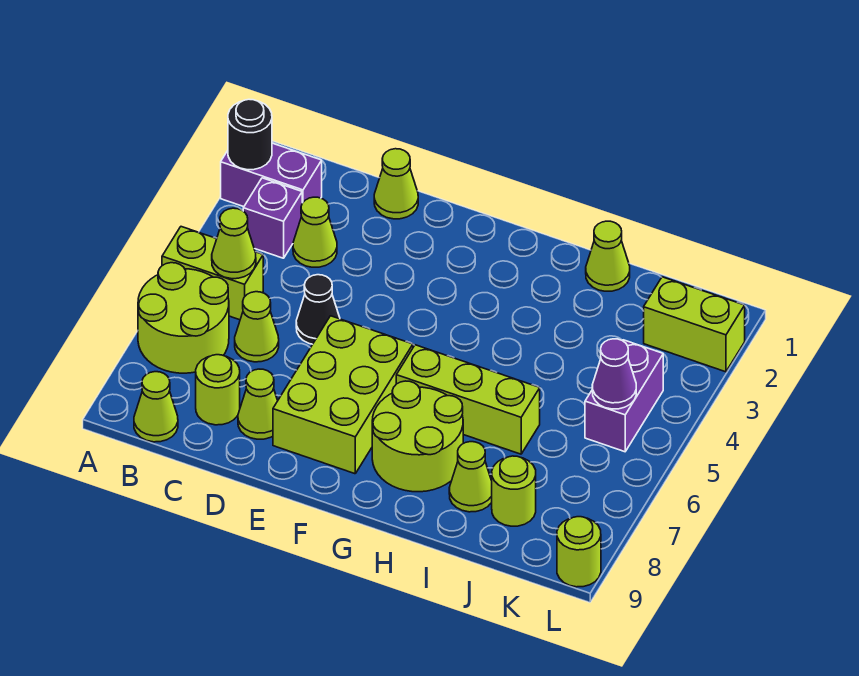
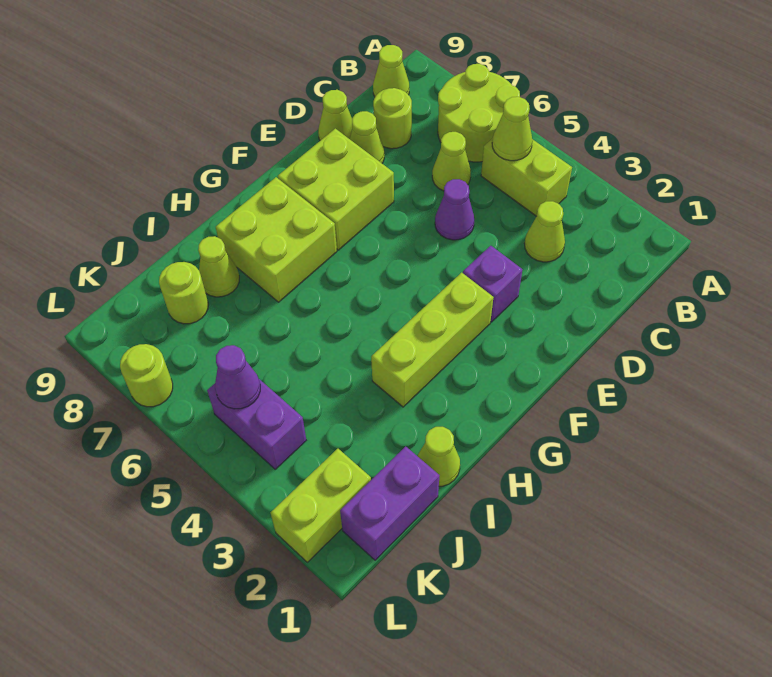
purple brick A2:B2 level 1 -> purple brick J1:K1 level 1
black round brick A2 level 2 -> none
lime brick A5:B5 level 1 -> lime brick B4:B5 level 1
purple brick B3 level 1 -> purple brick E3 level 1
lime cone D1 level 1 -> lime cone D9 level 1
black cone D5 level 1 -> purple cone D5 level 1
lime brick E6:F8 level 1 -> lime brick E7:F8 level 1
lime brick G6:I6 level 1 -> lime brick F3:H3 level 1
lime round brick G7:H8 level 1 -> lime brick G7:H8 level 1
lime round brick L9 level 1 -> lime round brick L7 level 1

